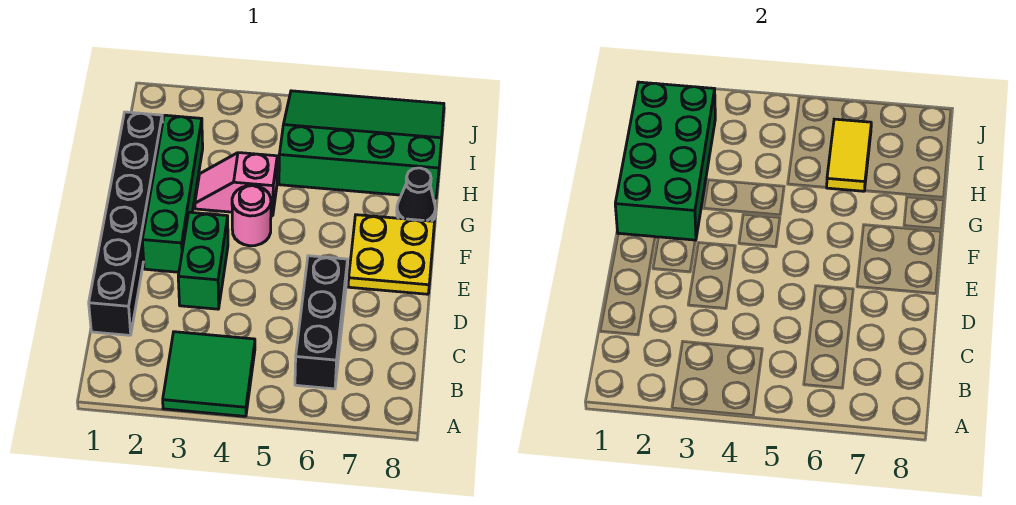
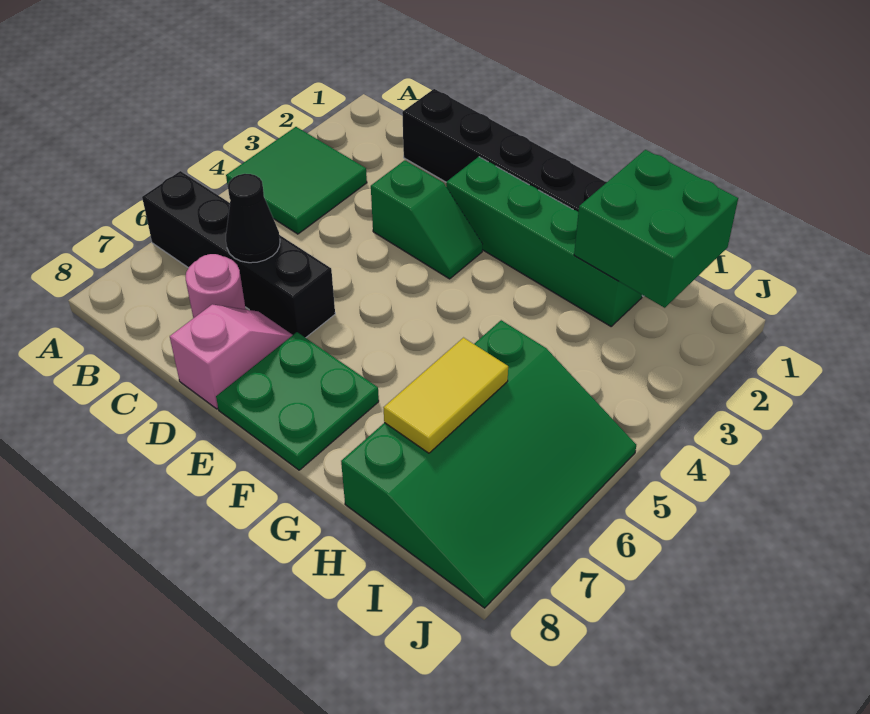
black brick B6:D6 level 1 -> black brick A6:D6 level 1
green brick D3:E3 level 1 -> green slope D3:E3 level 1 top D
yellow plate E7:F8 level 1 -> green plate E7:F8 level 1
green brick F1:I2 level 2 -> green brick H1:I2 level 2
pink round brick F4 level 1 -> pink round brick C7 level 1
pink slope G3:G4 level 1 top 4 -> pink slope D7:D8 level 1 top 8
black cone G8 level 1 -> black cone C6 level 2
yellow tile H6:I6 level 2 -> yellow tile H6:H7 level 2

